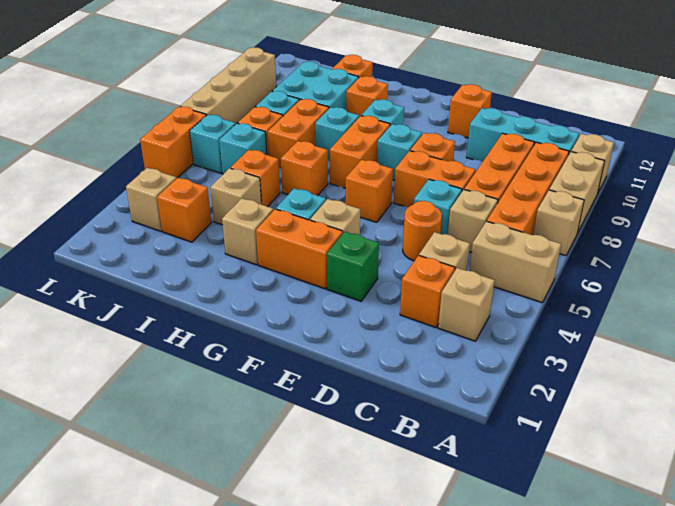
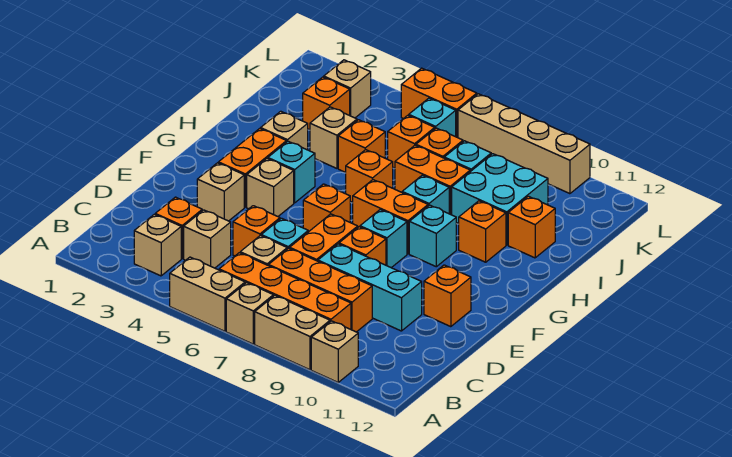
tan brick A5:B5 level 1 -> tan brick A5:A6 level 1
cyan brick B10:D10 level 1 -> cyan brick D8:D10 level 1
orange round brick D5 level 1 -> orange brick D5 level 1
green brick E3 level 1 -> tan brick E3 level 1
cyan brick J6 level 1 -> orange brick J6 level 1

